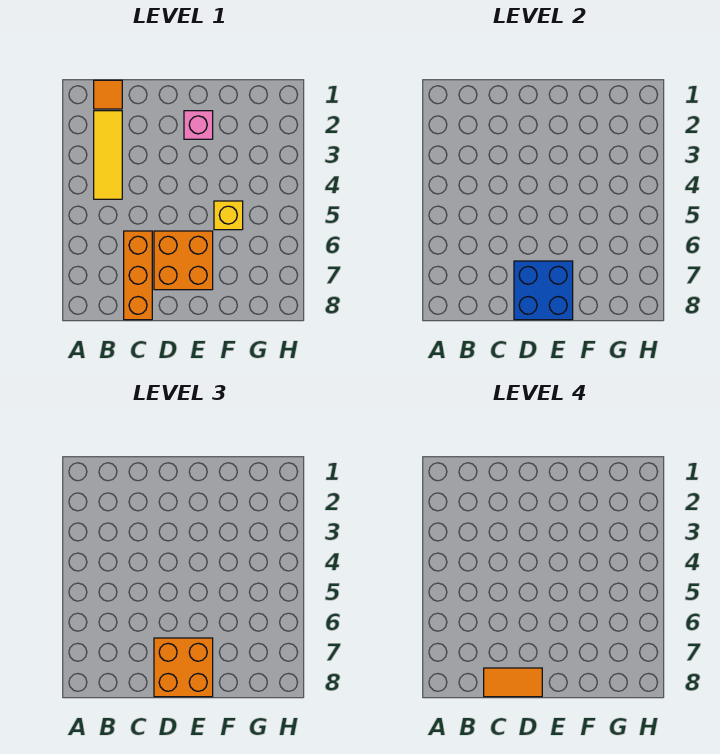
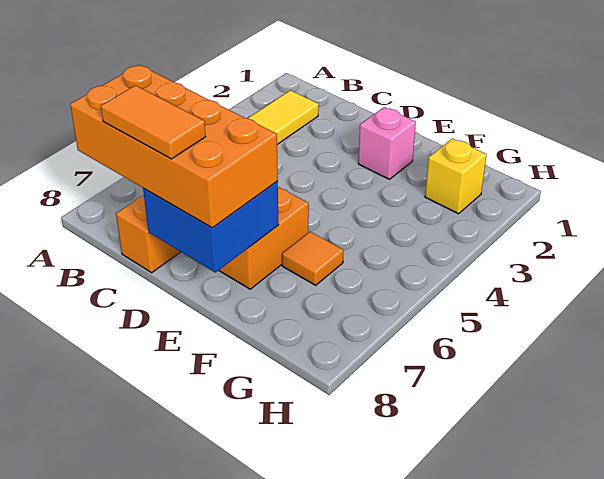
orange tile B1 level 1 -> orange tile F6 level 1
orange brick D7:E8 level 3 -> orange brick B7:E8 level 3
yellow brick F5 level 1 -> yellow brick G2 level 1

